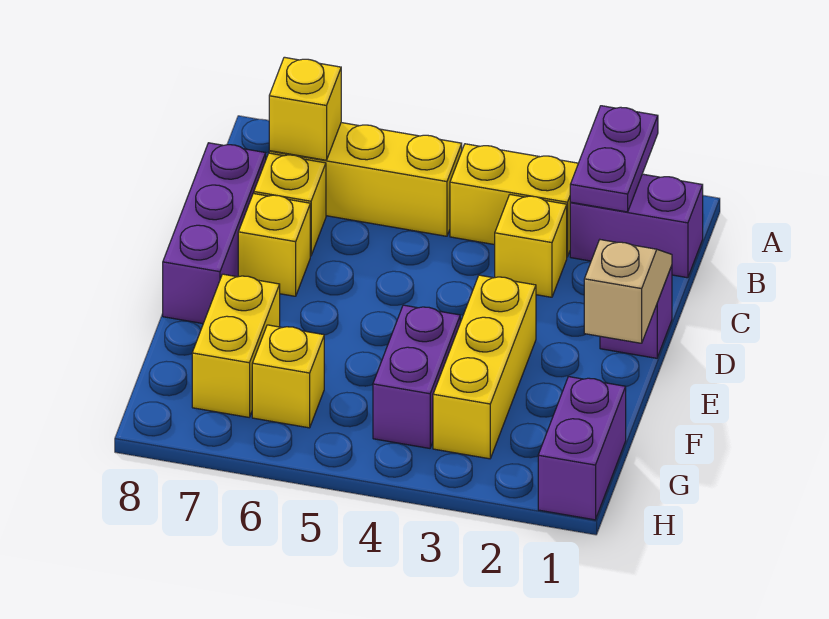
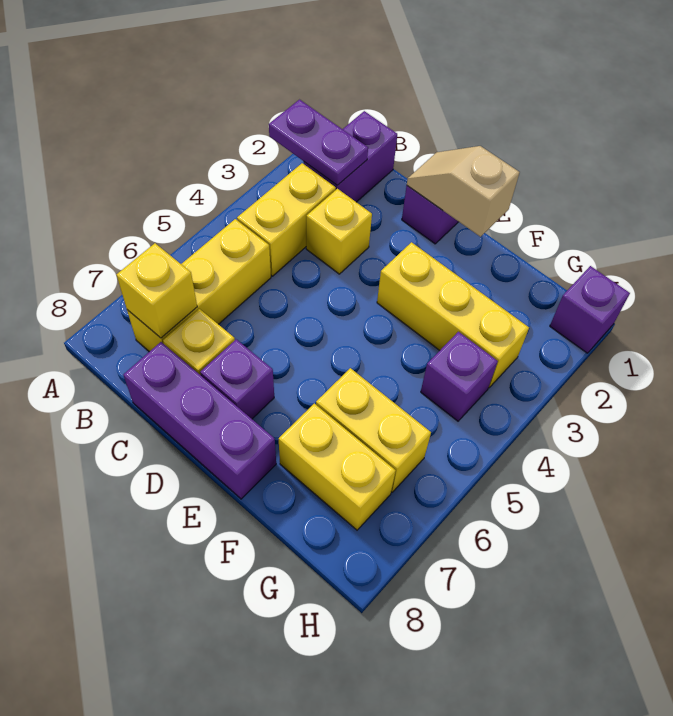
yellow brick D7 level 1 -> purple brick D7 level 1
purple brick F4:G4 level 1 -> purple brick G4 level 1
purple brick G1:H1 level 1 -> purple brick H1 level 1
yellow brick G6 level 1 -> yellow brick F6:G6 level 1

